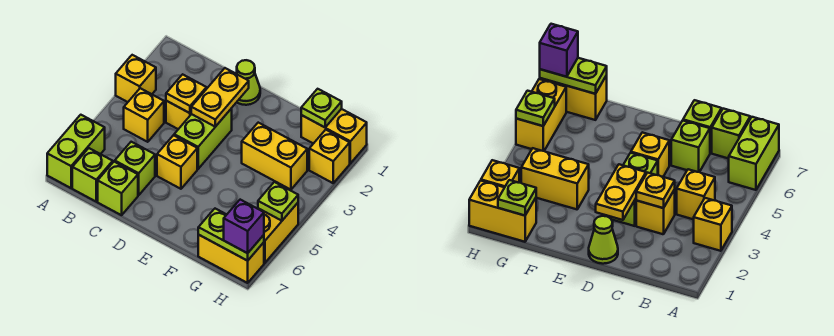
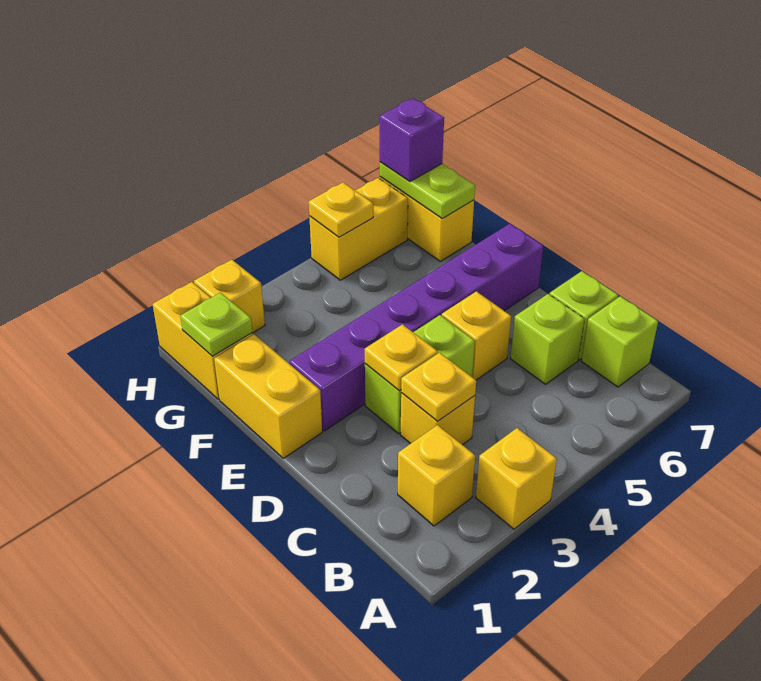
lime brick A6:A7 level 1 -> none
yellow brick B4 level 1 -> yellow brick B2 level 1
lime cone D1 level 1 -> none
yellow plate D2:D3 level 2 -> yellow plate D3 level 2
none -> purple brick E2:E7 level 1
yellow brick F3:G3 level 1 -> yellow brick E1:F1 level 1
lime plate H5 level 2 -> yellow plate H5 level 2

